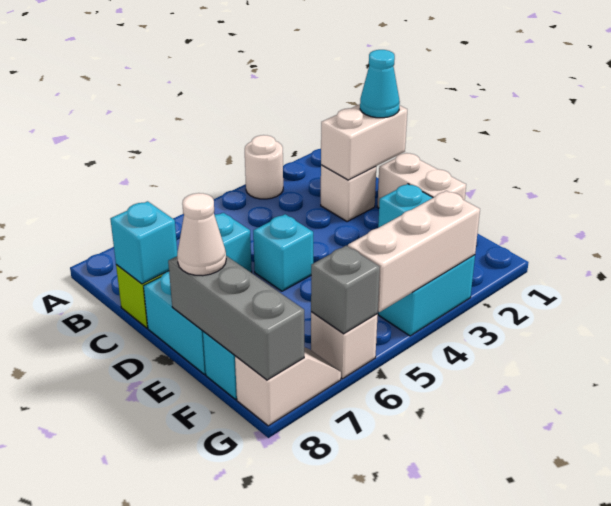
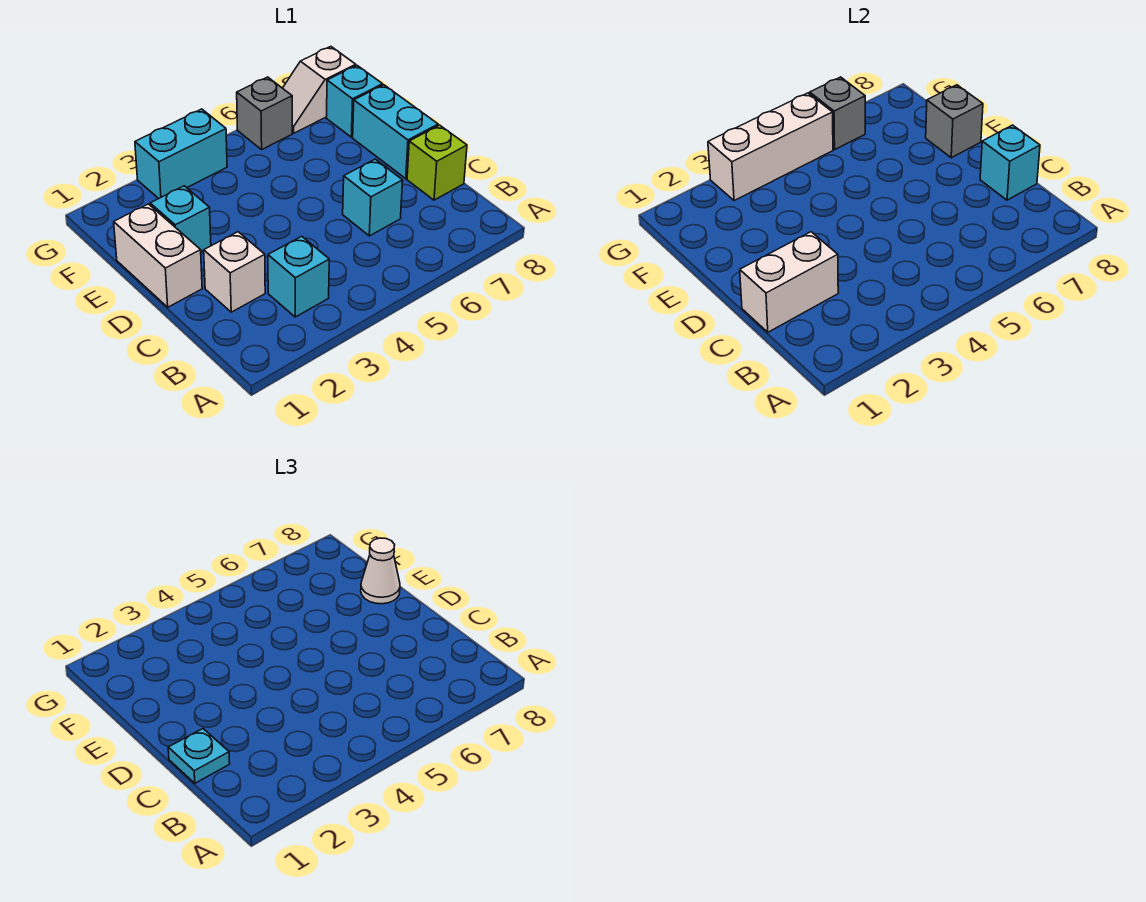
white round brick A3 level 1 -> none
cyan cone C1 level 3 -> cyan plate C1 level 3
cyan brick D5 level 1 -> cyan brick B3 level 1
grey brick E8:G8 level 2 -> grey brick E8 level 2
white brick G6 level 1 -> grey brick G6 level 1

